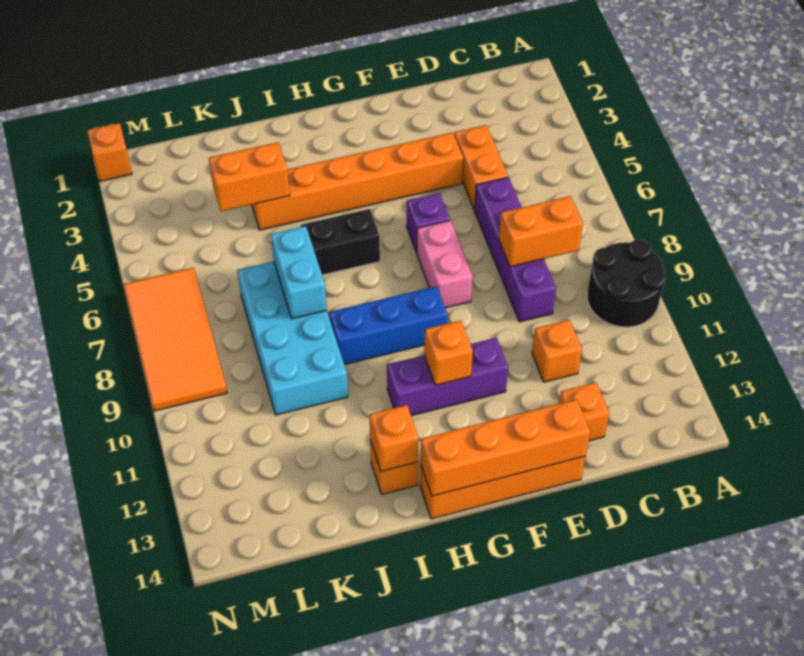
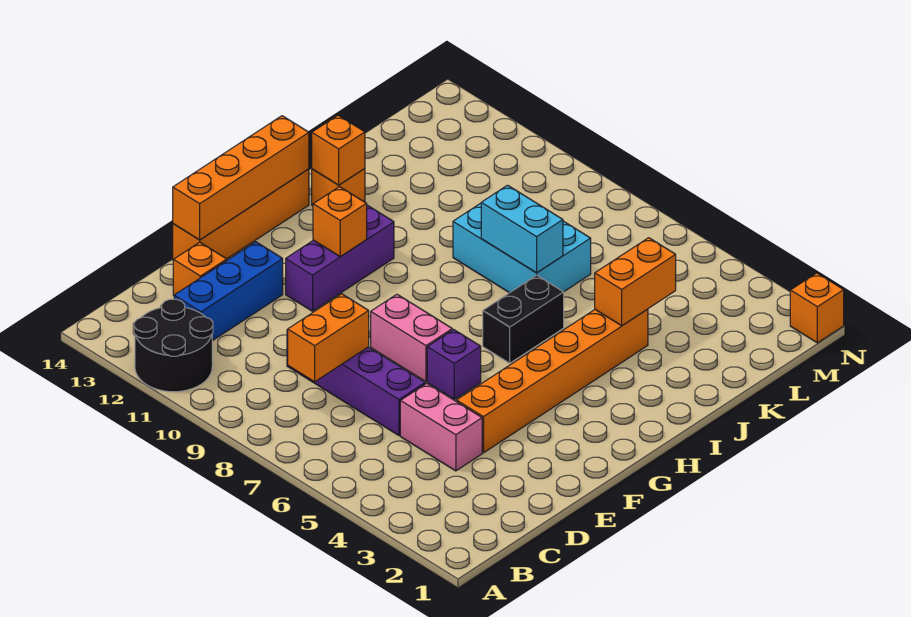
black round brick A9:B10 level 1 -> black round brick A11:B12 level 1
orange brick D4:D5 level 1 -> pink brick D4:D5 level 1
orange brick D11 level 1 -> none
blue brick G9:I9 level 1 -> blue brick C12:E12 level 1
cyan brick J7:K10 level 1 -> cyan brick J7:K9 level 1
orange tile M6:N9 level 1 -> none

